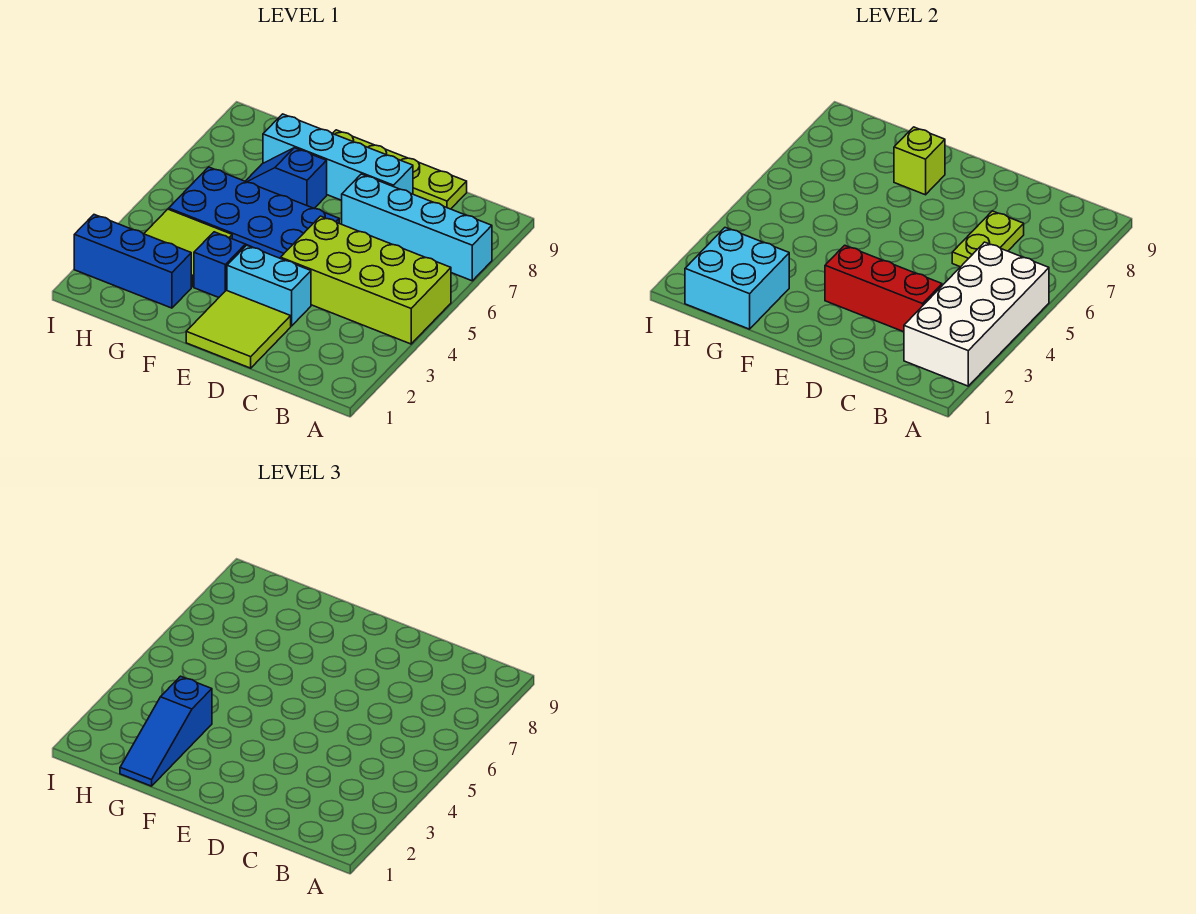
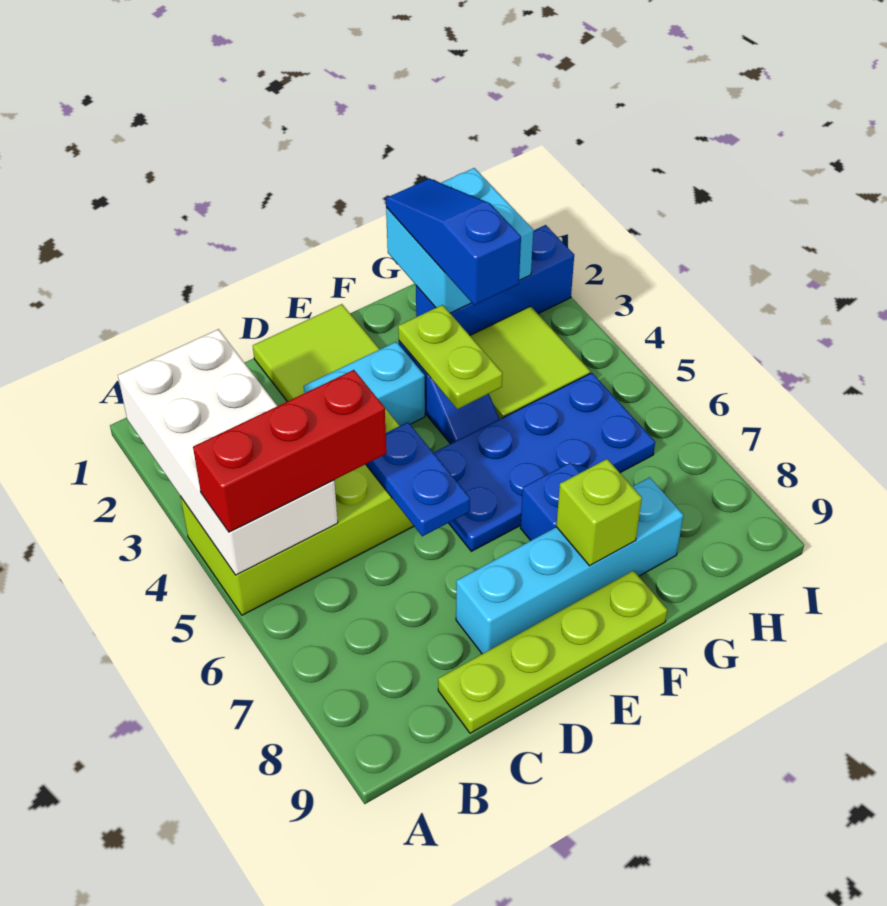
cyan brick A7:D7 level 1 -> none
red brick C3:E3 level 2 -> red brick A5:C5 level 3
lime plate C6:C7 level 2 -> lime plate F3:F4 level 2
none -> blue plate D5:D6 level 2

